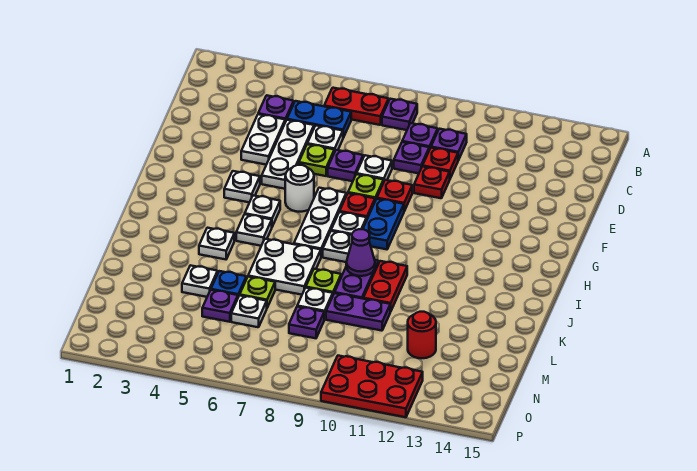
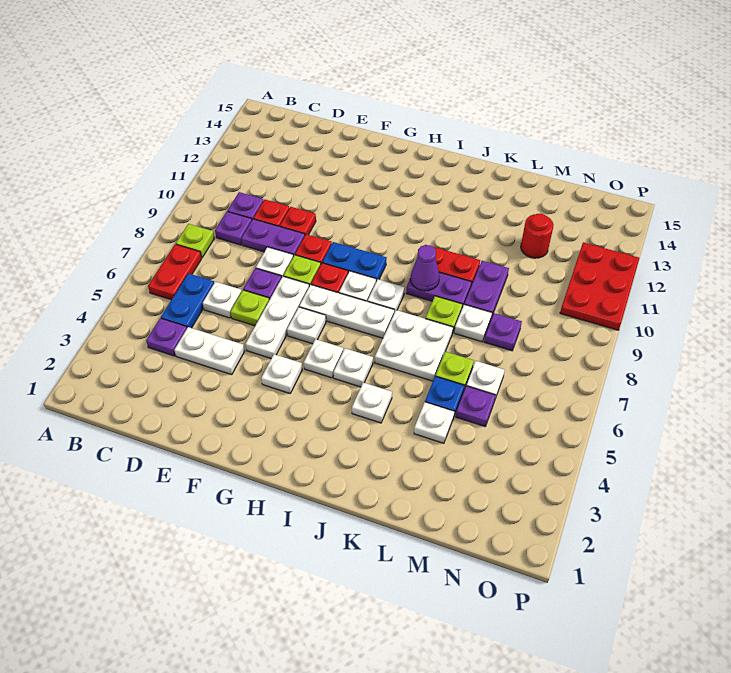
purple plate B8 level 1 -> lime plate B8 level 1
white plate D5:F5 level 1 -> white plate F5:F7 level 1
purple plate D9 level 1 -> purple plate D9:E9 level 1
white round brick G6 level 1 -> white plate G6 level 1

